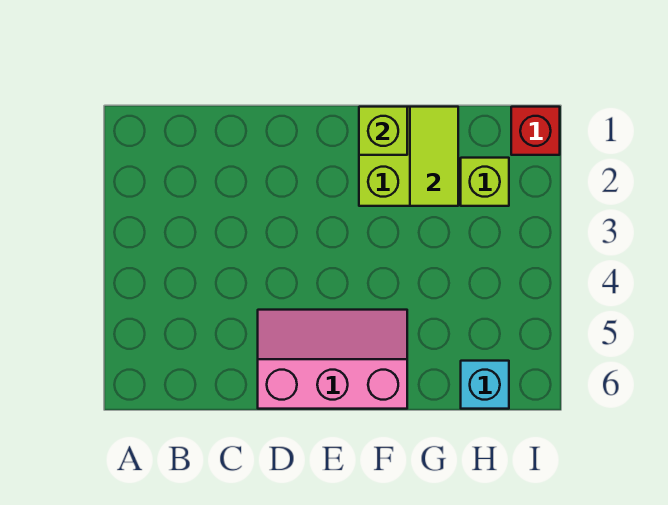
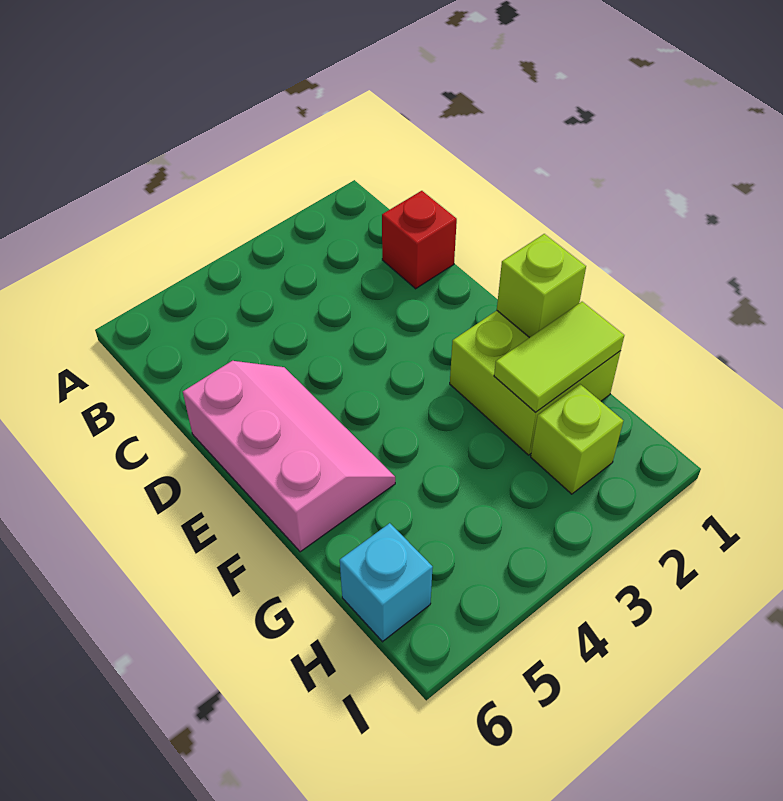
red brick I1 level 1 -> red brick C1 level 1

